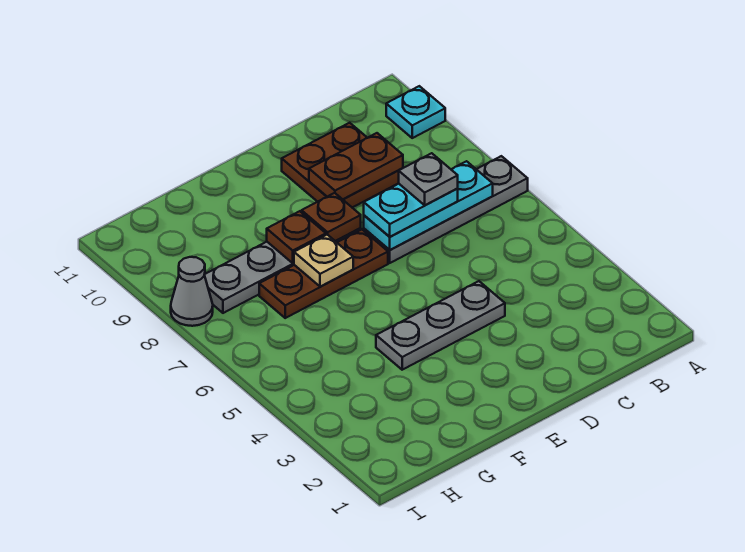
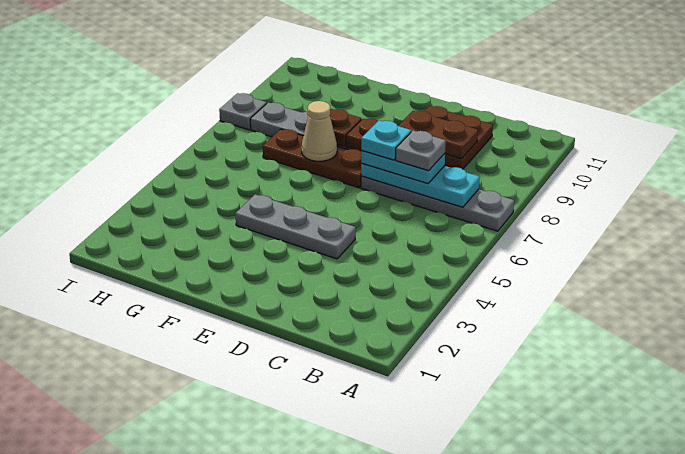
cyan plate A10 level 1 -> cyan plate D7 level 4
tan plate F7 level 2 -> tan cone F7 level 2
grey cone I8 level 1 -> grey plate I8 level 1

